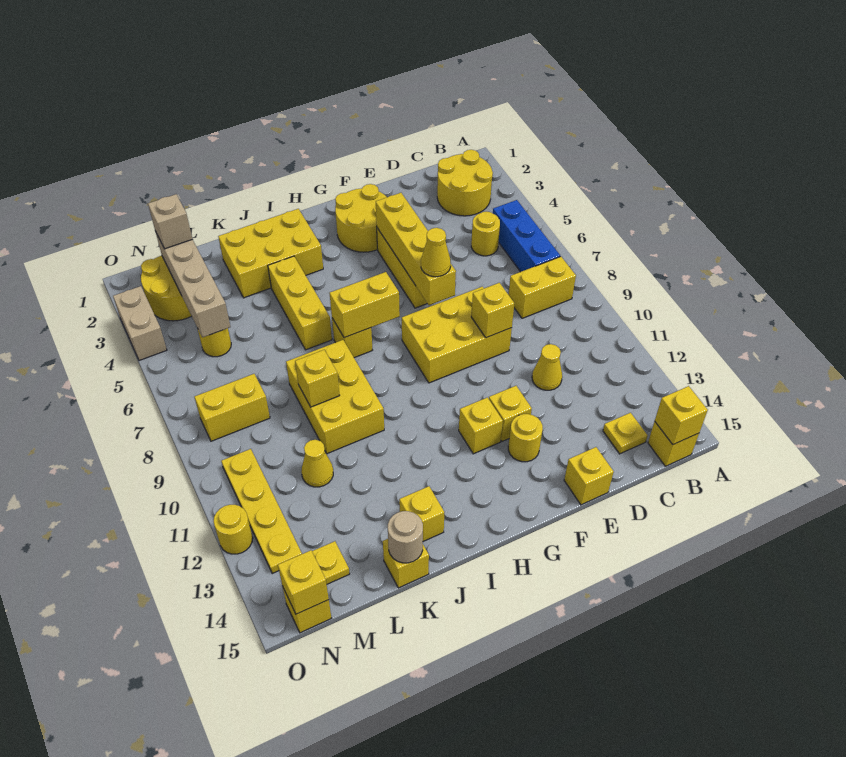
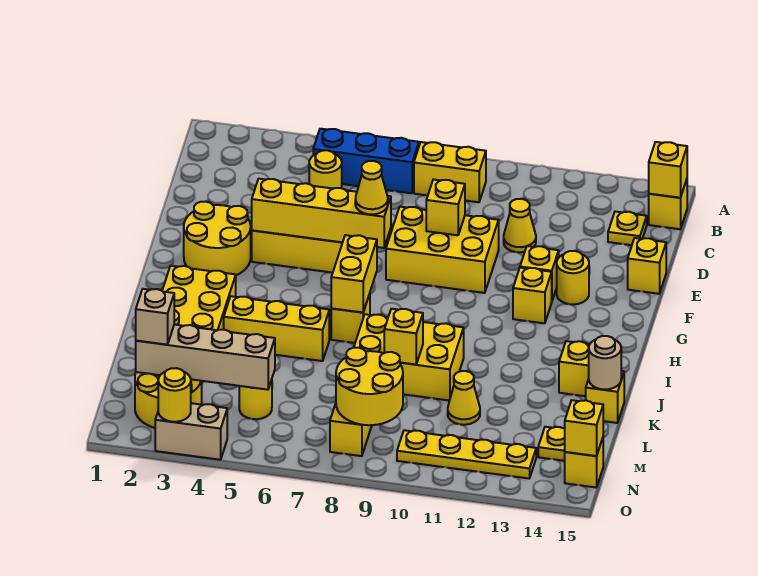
yellow round brick B2:C3 level 1 -> yellow round brick M8:N9 level 2
yellow brick B8:C8 level 1 -> yellow brick B8:B9 level 1
yellow brick E8:G9 level 1 -> yellow brick E8:F10 level 1
yellow round brick O12 level 1 -> yellow round brick O3 level 2

